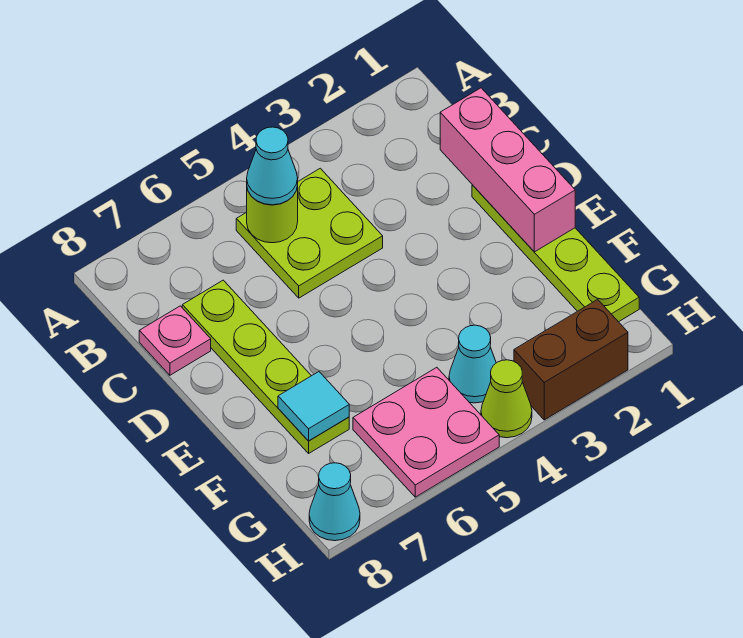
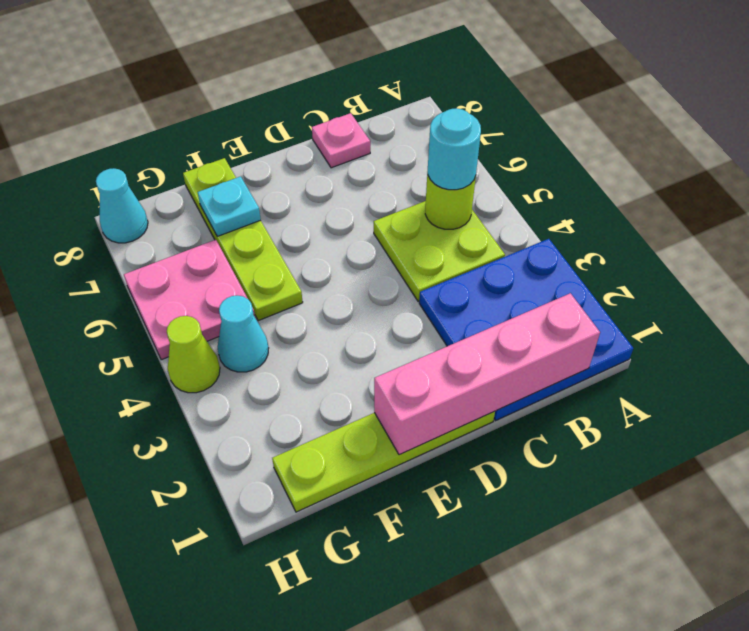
none -> blue plate A1:C3 level 1
cyan cone B5 level 3 -> cyan round brick B5 level 3
pink brick C1:E1 level 2 -> pink brick B1:E1 level 2
lime plate C7:F7 level 1 -> lime plate F5:F8 level 1
cyan tile F7 level 2 -> cyan plate F7 level 2
brown brick H2:H3 level 1 -> none

